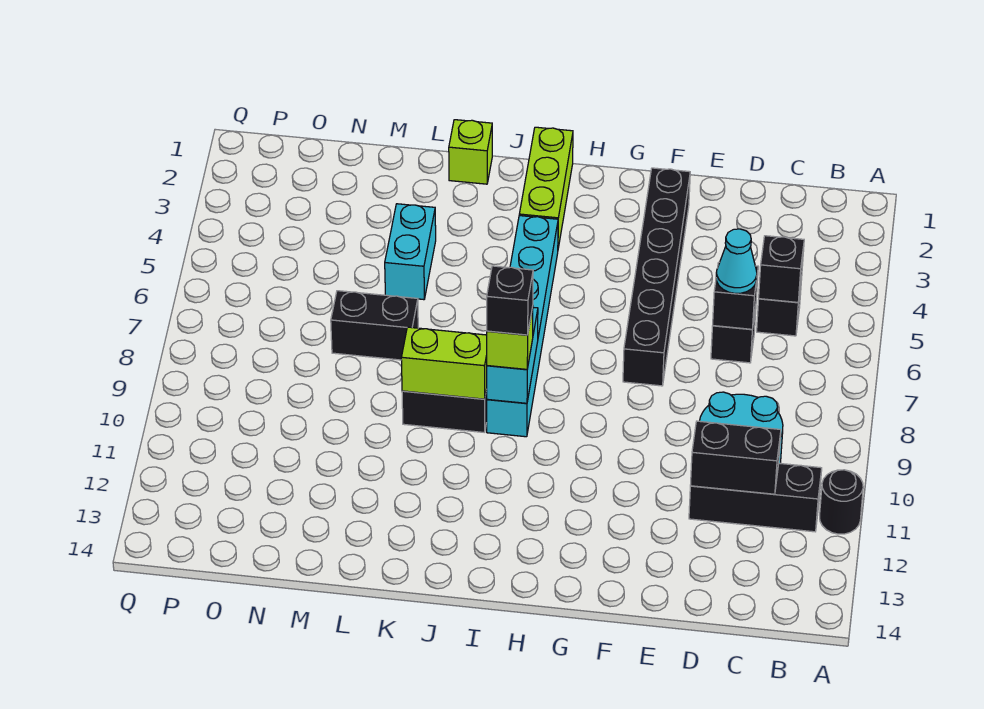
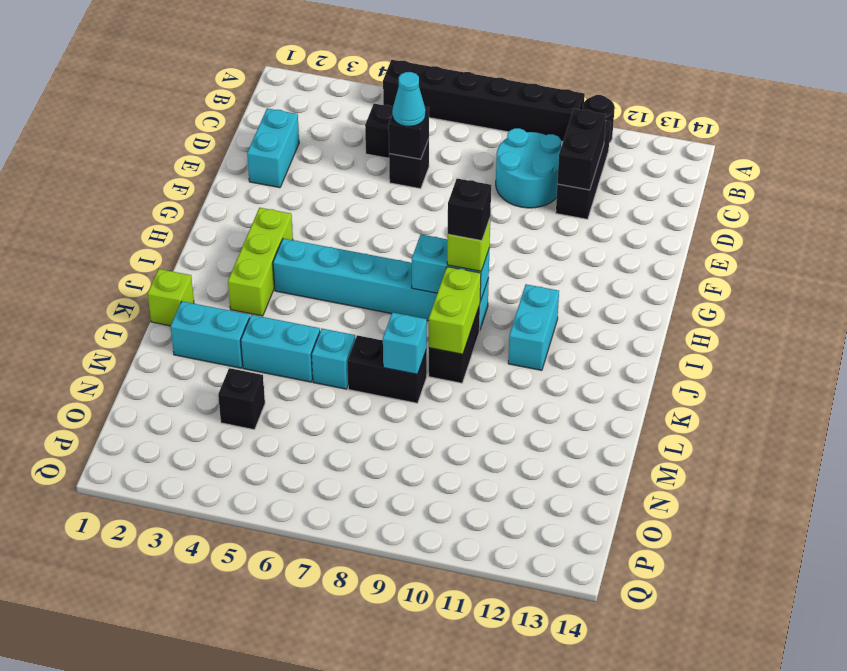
black brick C5 level 2 -> black brick N4 level 1
none -> cyan brick D2:E2 level 1
black brick F2:F7 level 1 -> black brick A5:A10 level 1
lime brick I1:I3 level 1 -> lime brick H3:J3 level 1
none -> cyan brick I11:J11 level 1
none -> cyan brick L2:L3 level 1
none -> cyan brick L6 level 1
black brick L7:M7 level 1 -> black brick L7:L8 level 1
none -> cyan brick L8 level 2

